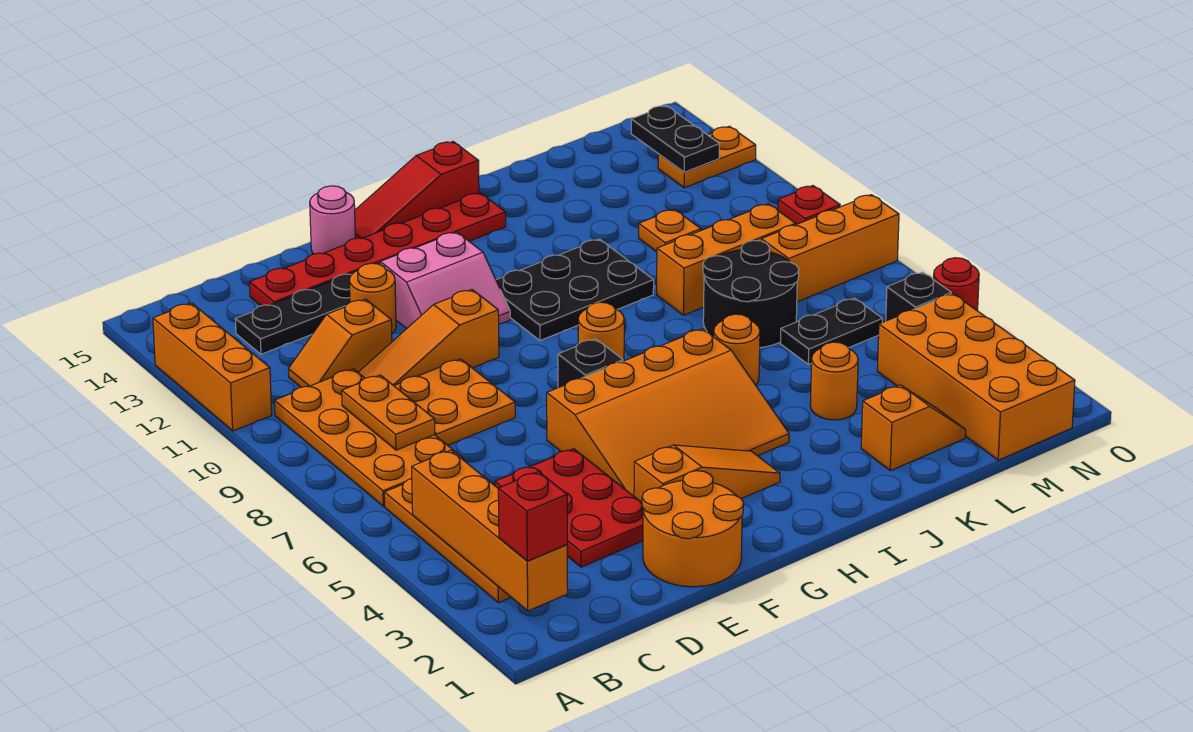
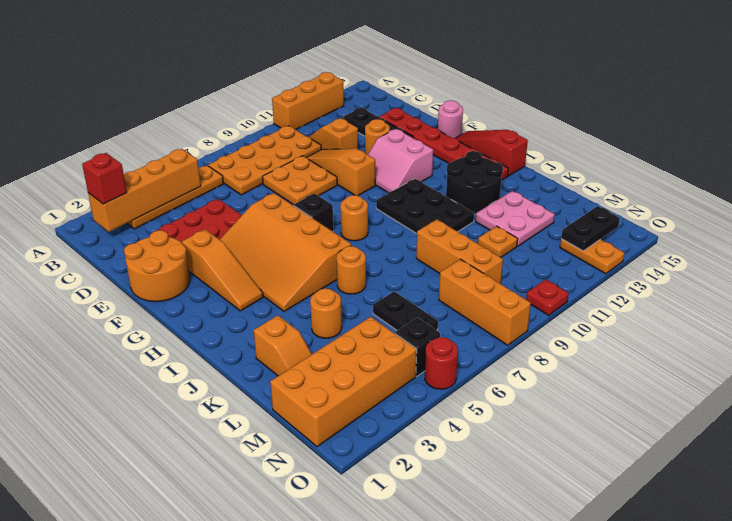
orange plate C8:C9 level 2 -> none
black round brick K7:L8 level 1 -> black round brick I12:J13 level 1
none -> pink plate K12:L13 level 1

